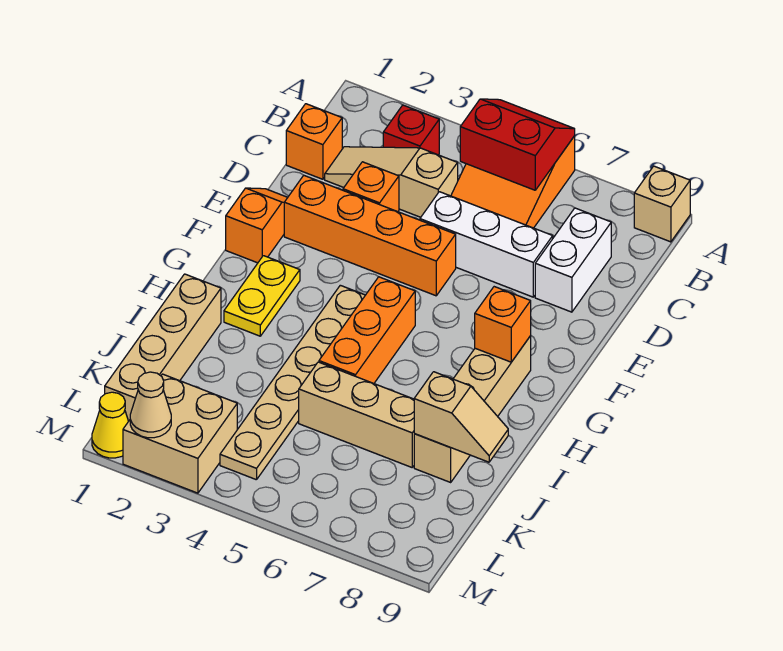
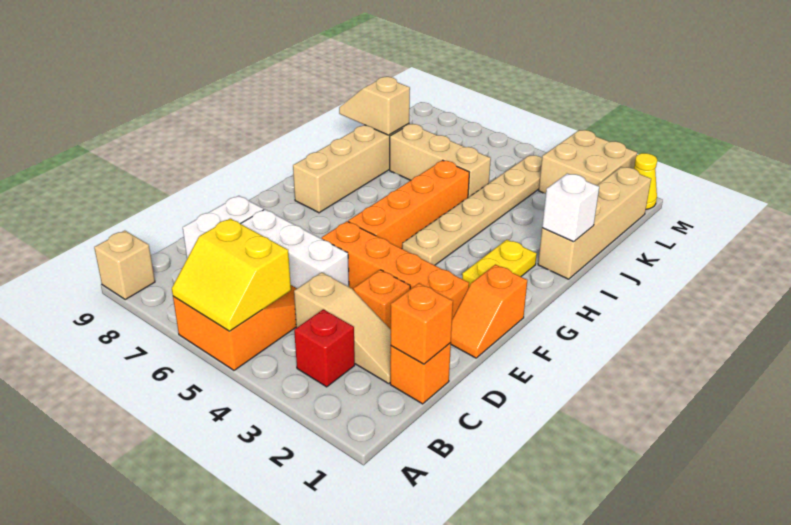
red slope A5:B6 level 2 top B -> yellow slope A5:B6 level 2 top B
orange brick G5:I5 level 1 -> orange brick F5:I5 level 1
orange brick G8 level 2 -> orange brick C1 level 2
none -> white brick I1 level 2
tan cone M2 level 2 -> none

